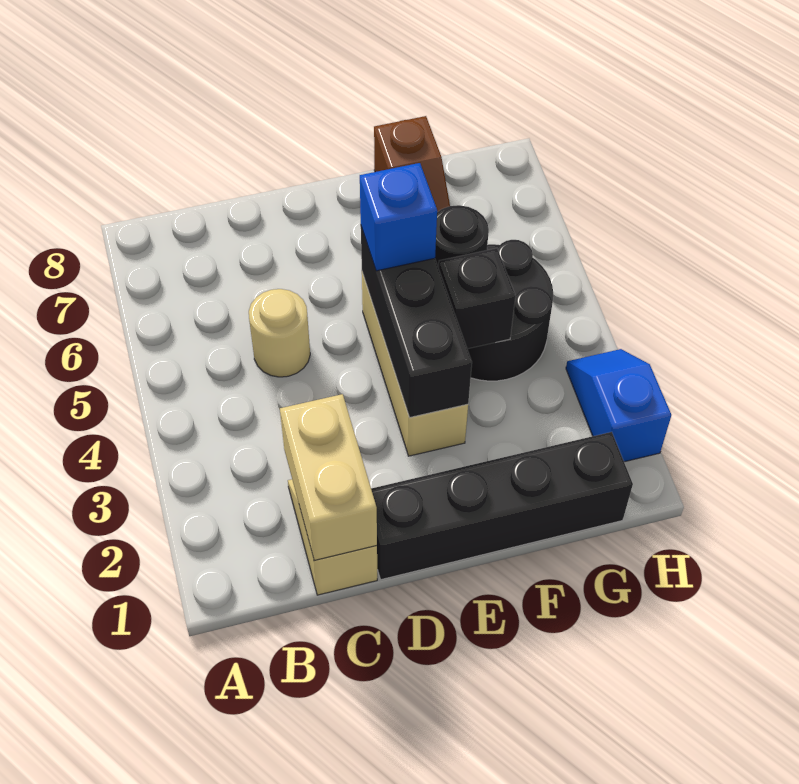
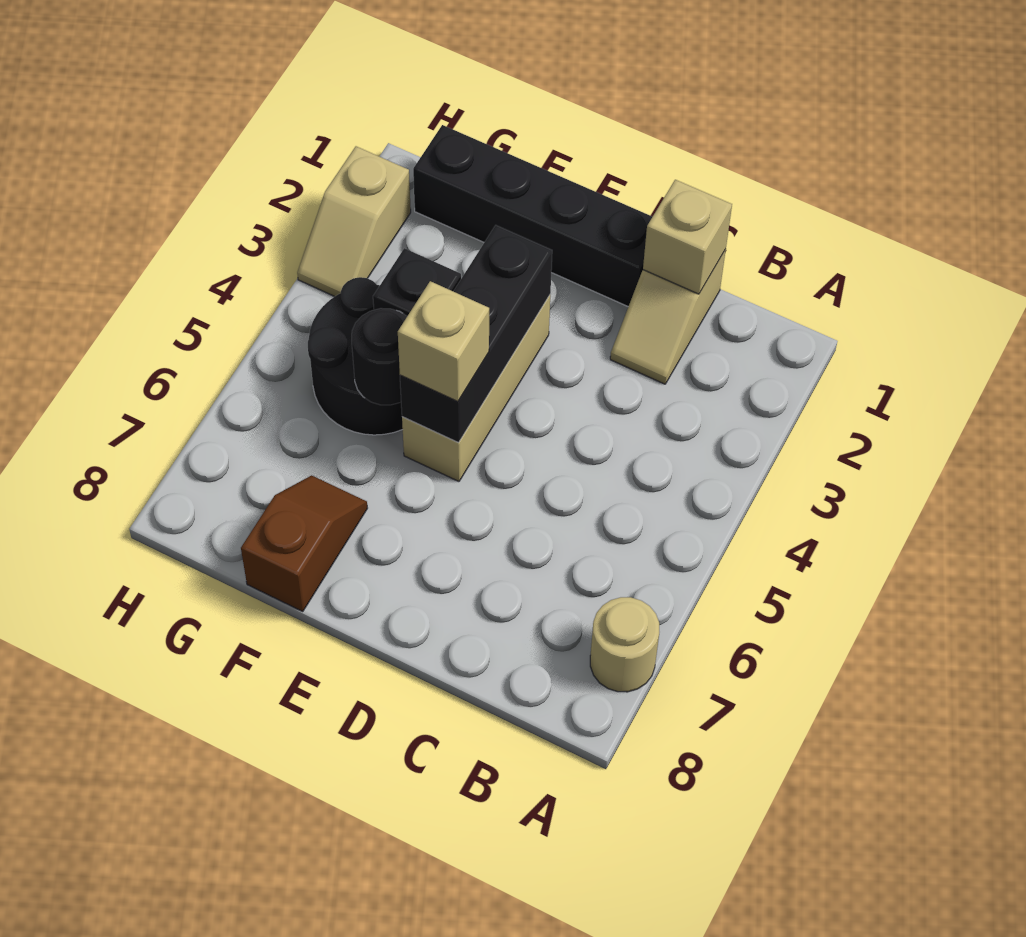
tan brick C1:C2 level 2 -> tan brick C1 level 2
tan round brick C5 level 1 -> tan round brick A7 level 1
blue brick E5 level 3 -> tan brick E5 level 3
blue slope H2:H3 level 1 top 2 -> tan slope H2:H3 level 1 top 2

